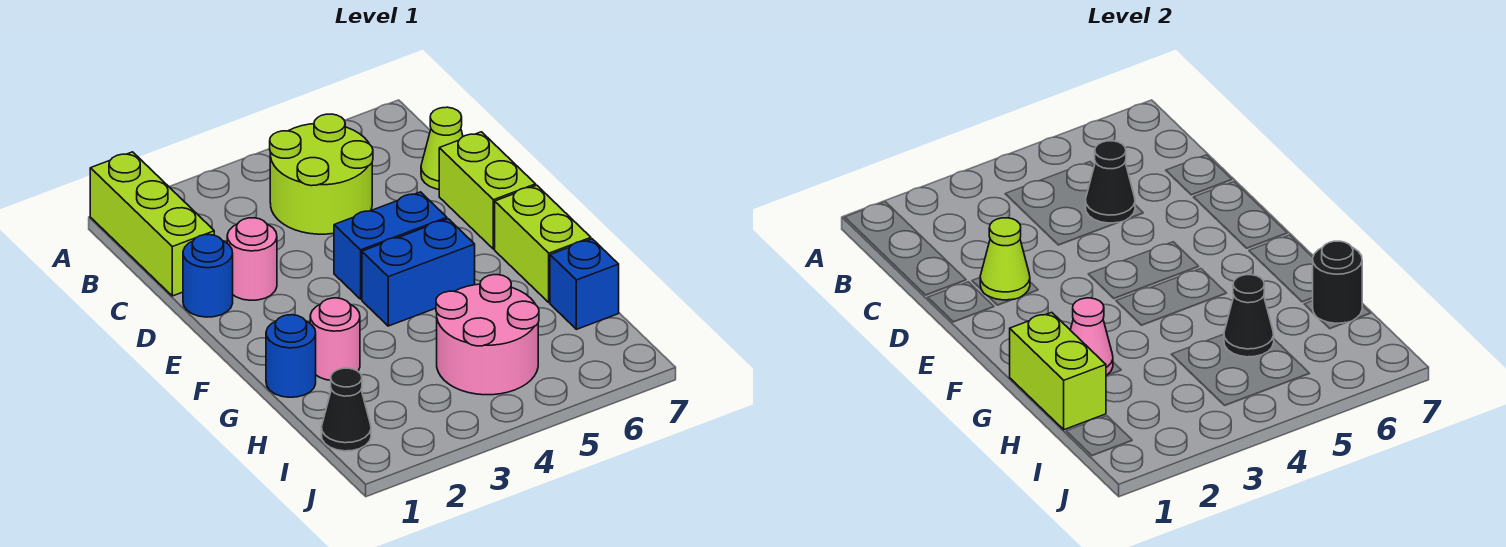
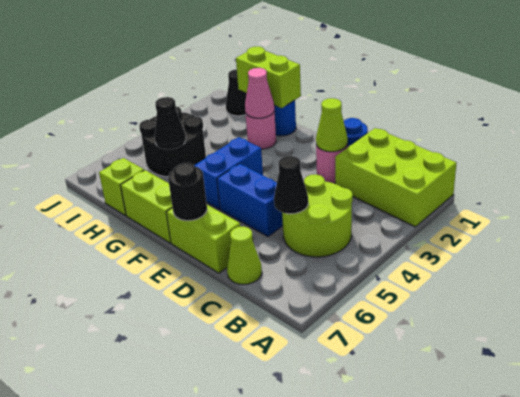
lime brick A1:C1 level 1 -> lime brick A1:C2 level 1
blue brick E4:E5 level 1 -> blue brick D5:E5 level 1
pink round brick H4:I5 level 1 -> black round brick H4:I5 level 1
blue brick H7 level 1 -> lime brick H7 level 1
black round brick H7 level 2 -> black round brick E7 level 2

